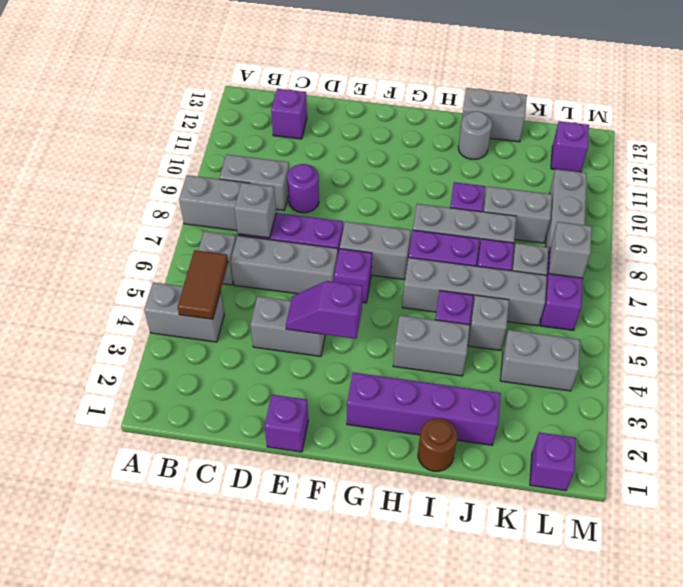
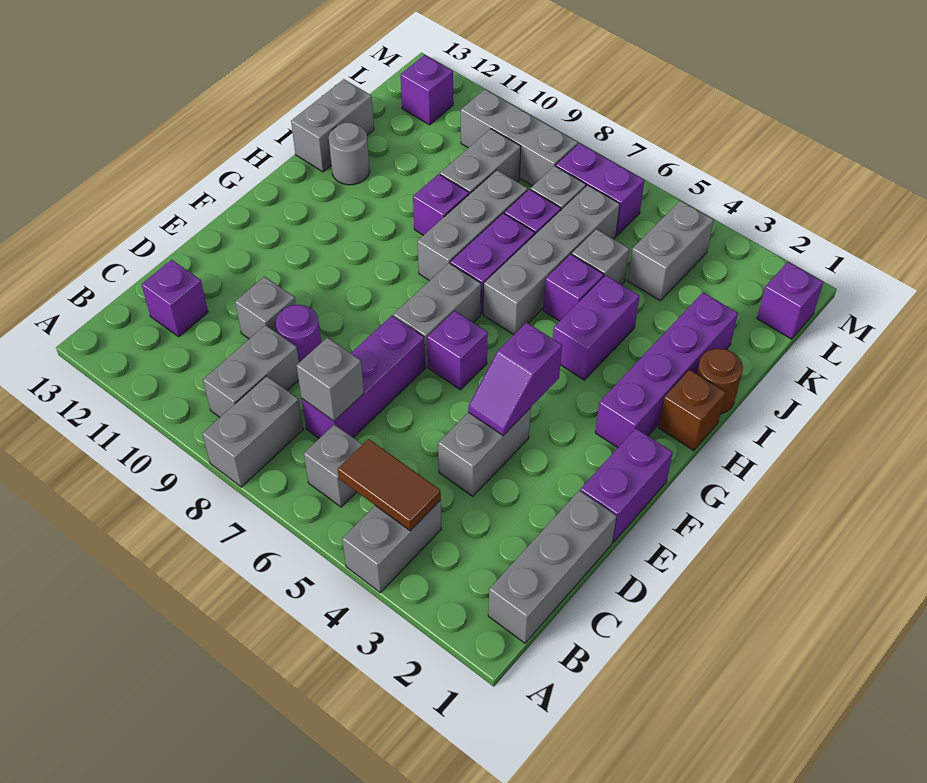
grey brick C6:E6 level 1 -> grey brick B1:D1 level 1
purple brick E1 level 1 -> purple brick E1:F1 level 1
none -> brown brick H1 level 1
grey brick H4:I4 level 1 -> purple brick H4:I4 level 1
grey brick L7 level 2 -> grey brick D10 level 1

